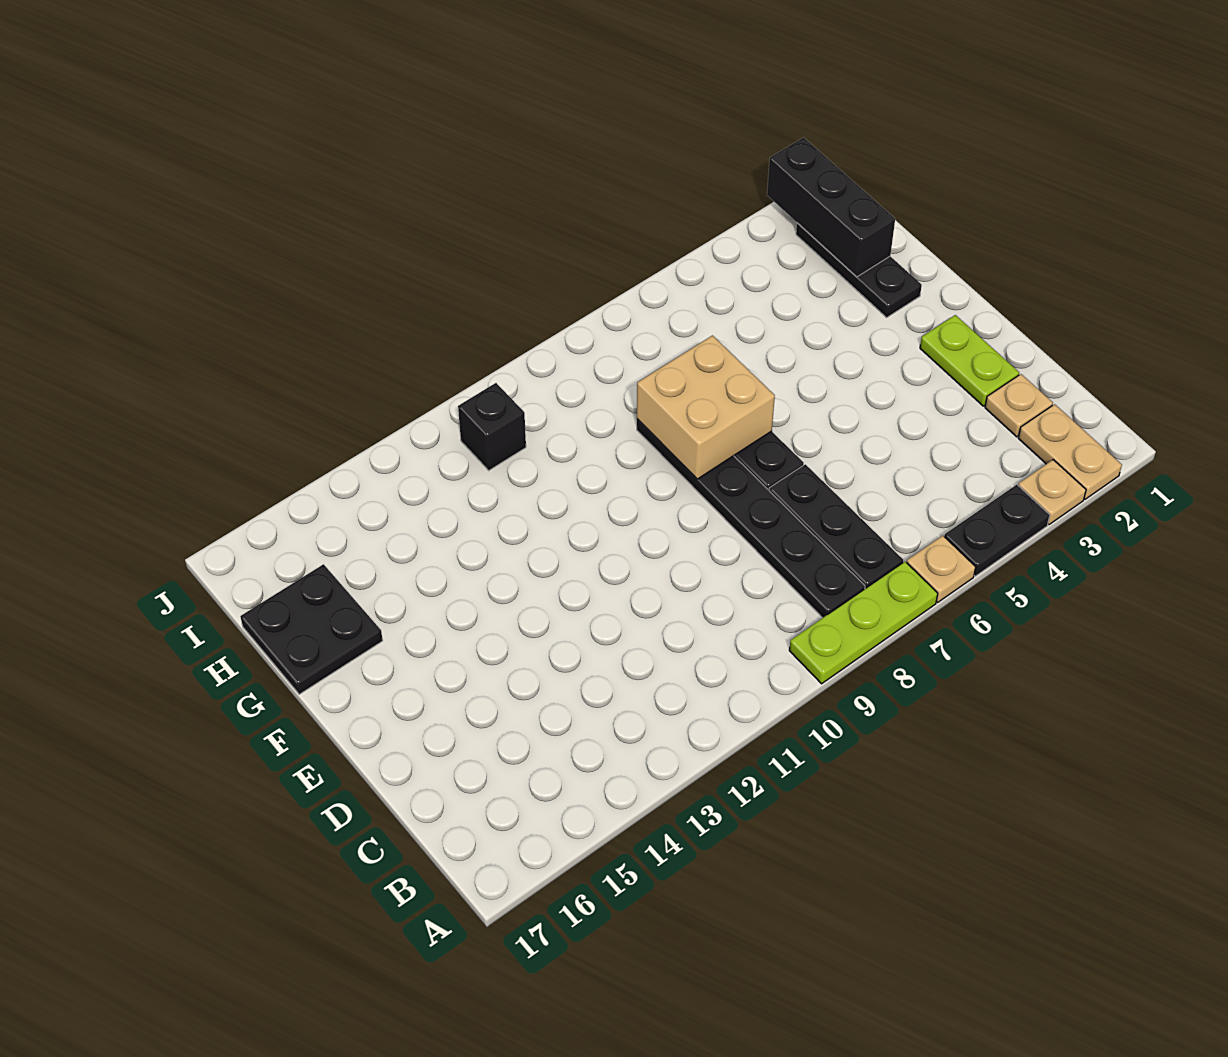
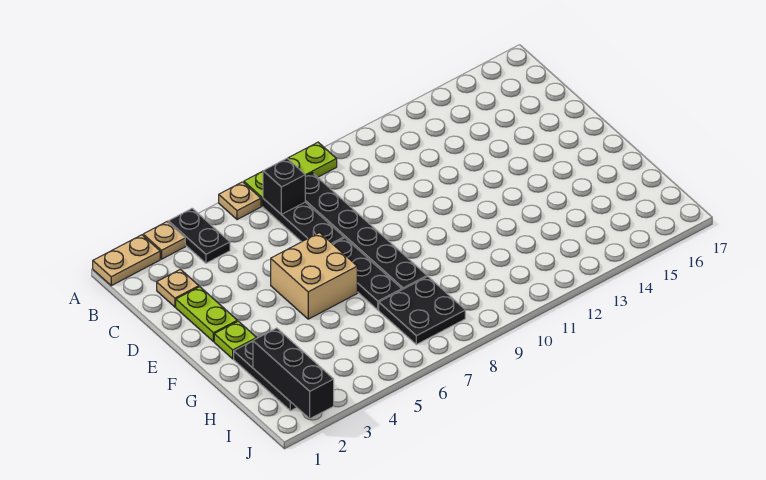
tan plate A2:B2 level 1 -> tan plate A1:A2 level 1
black plate A4:A5 level 1 -> black plate A4:B4 level 1
none -> lime plate F2 level 1
tan brick F7:G8 level 2 -> tan brick E5:F6 level 1
black plate G16:H17 level 1 -> black plate H7:I8 level 1
black brick I11 level 1 -> black brick B7 level 2

